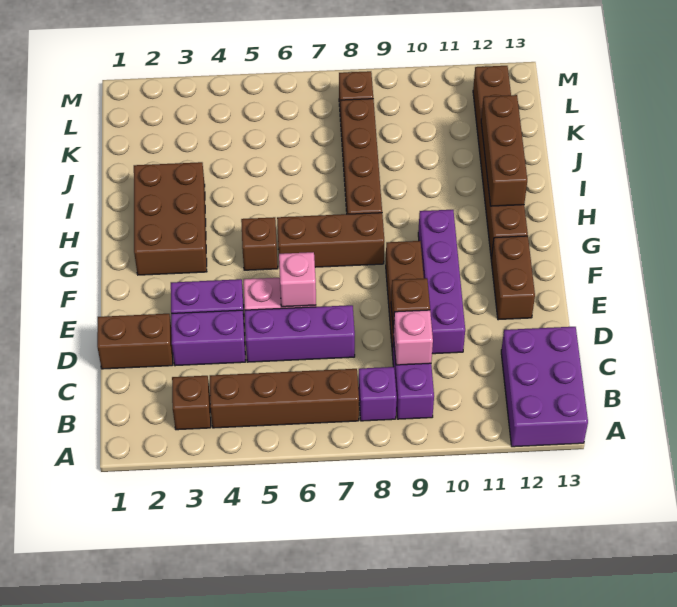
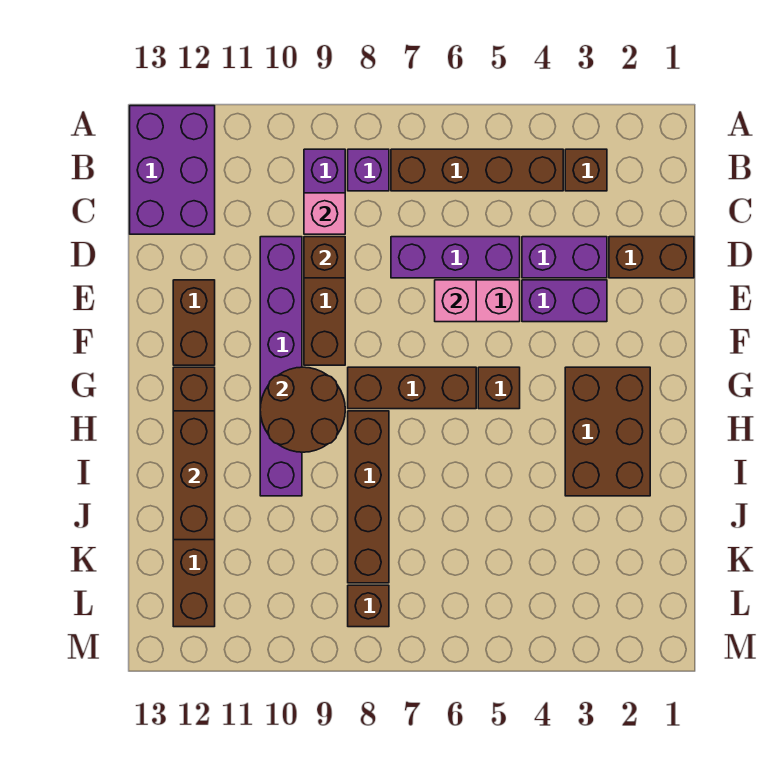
purple brick D10:G10 level 1 -> purple brick D10:I10 level 1
none -> brown round brick G9:H10 level 2

